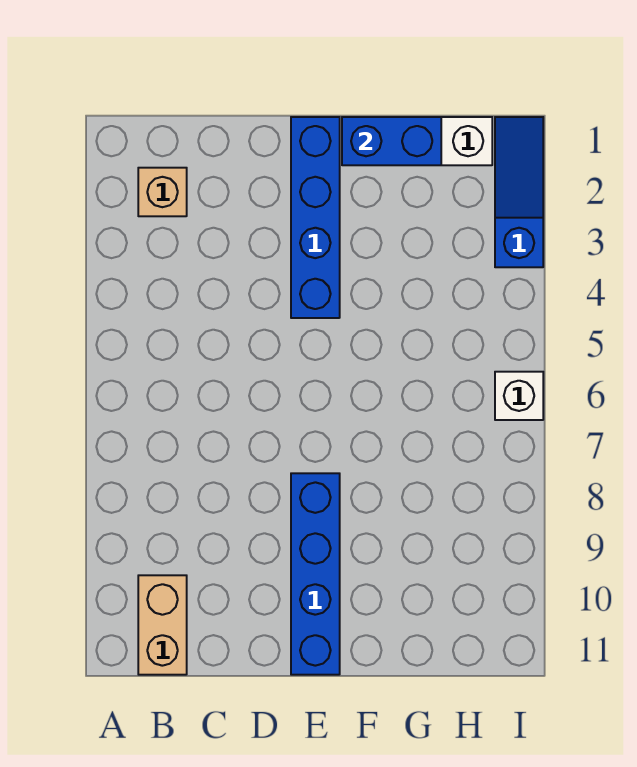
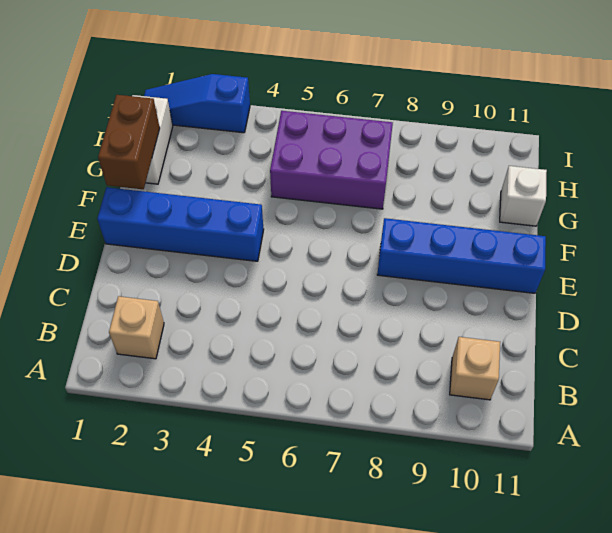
tan brick B10:B11 level 1 -> tan brick B10 level 1
blue brick F1:G1 level 2 -> brown brick F1:G1 level 2
none -> purple brick G5:H7 level 1
white brick I6 level 1 -> white brick G11 level 1

